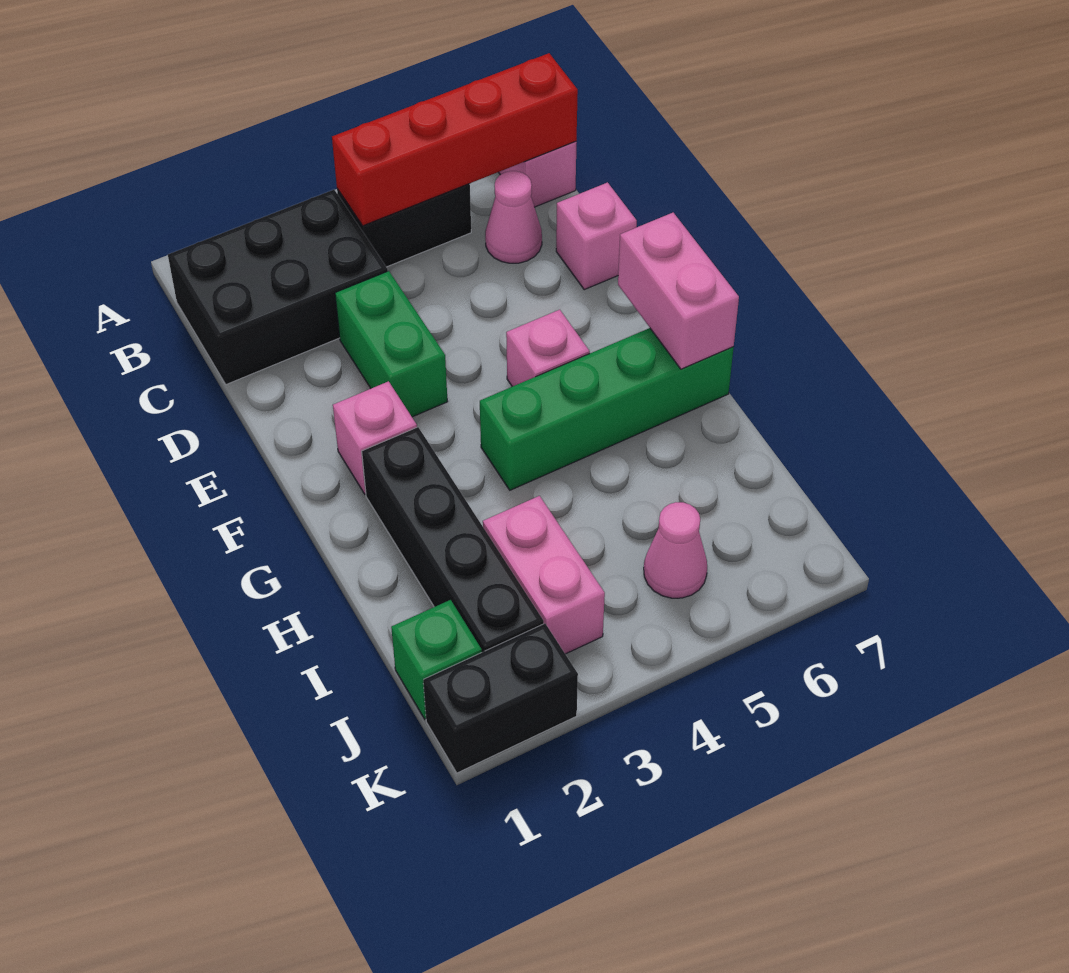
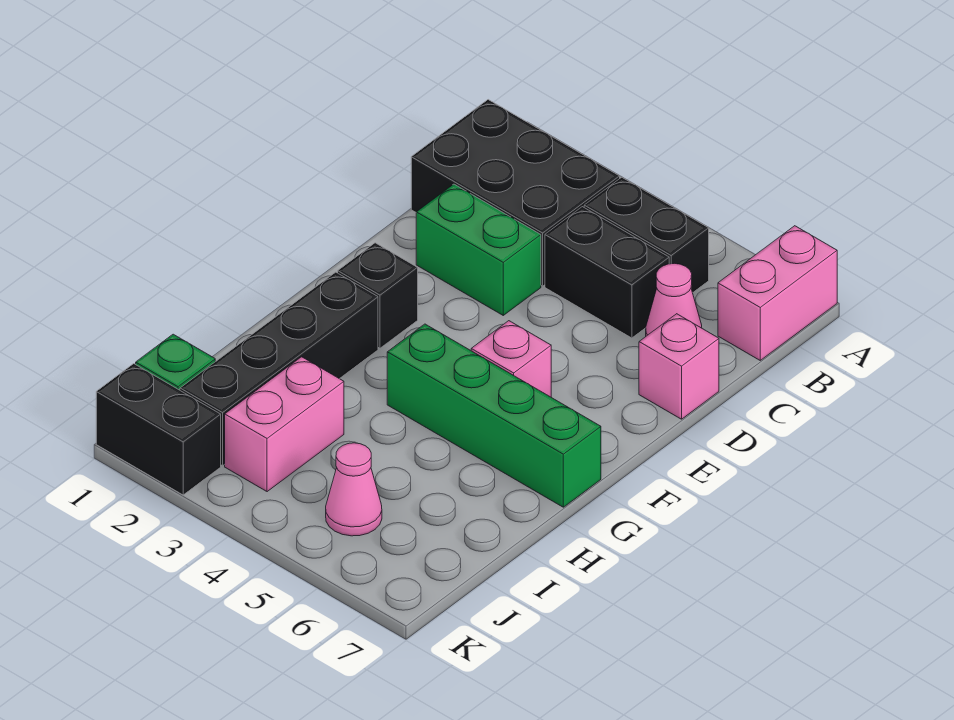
red brick B4:B7 level 2 -> none
none -> black brick C4:C5 level 1
green brick D3:E3 level 1 -> green brick D2:D3 level 1
pink brick F2 level 1 -> black brick F2 level 1
pink brick F7:G7 level 2 -> none

